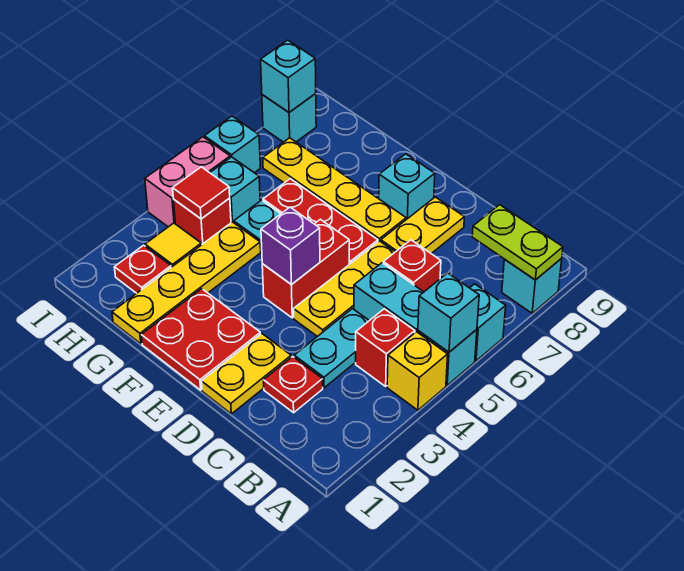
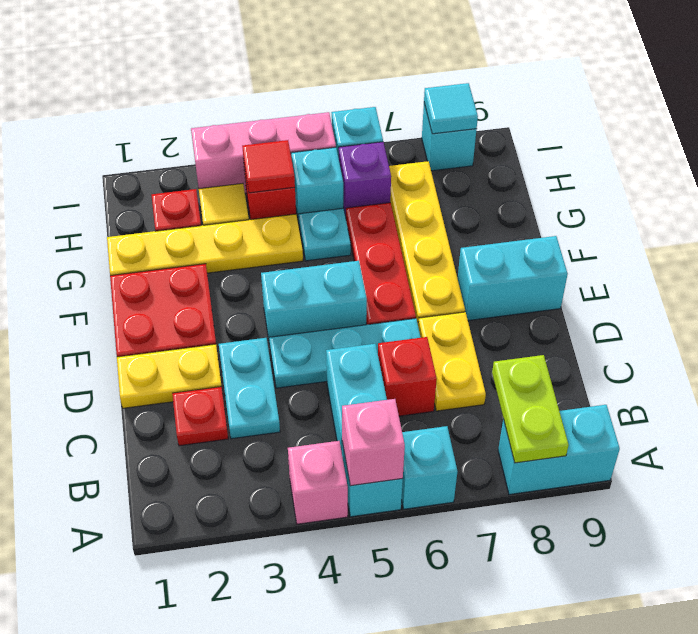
yellow brick A4 level 1 -> pink brick A4 level 1
cyan brick A5 level 2 -> pink brick A5 level 2
cyan brick A8 level 1 -> cyan brick A8:A9 level 1
red brick B4 level 1 -> none
cyan plate C3:C4 level 1 -> cyan plate C3:D3 level 1
yellow plate D4:D6 level 1 -> cyan plate D4:D6 level 1
yellow plate D7:D8 level 1 -> yellow plate C7:D7 level 1
red brick E4:E5 level 1 -> cyan brick E4:E5 level 1
purple brick E4 level 2 -> purple brick H6 level 1
cyan brick E8 level 1 -> cyan brick E8:E9 level 1
pink brick I4:I5 level 1 -> pink brick I3:I5 level 1
cyan brick I8 level 2 -> cyan tile I8 level 2

